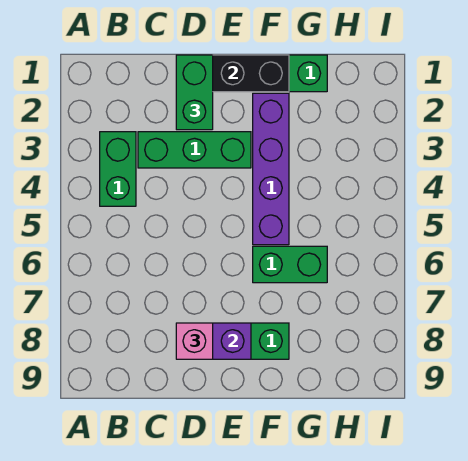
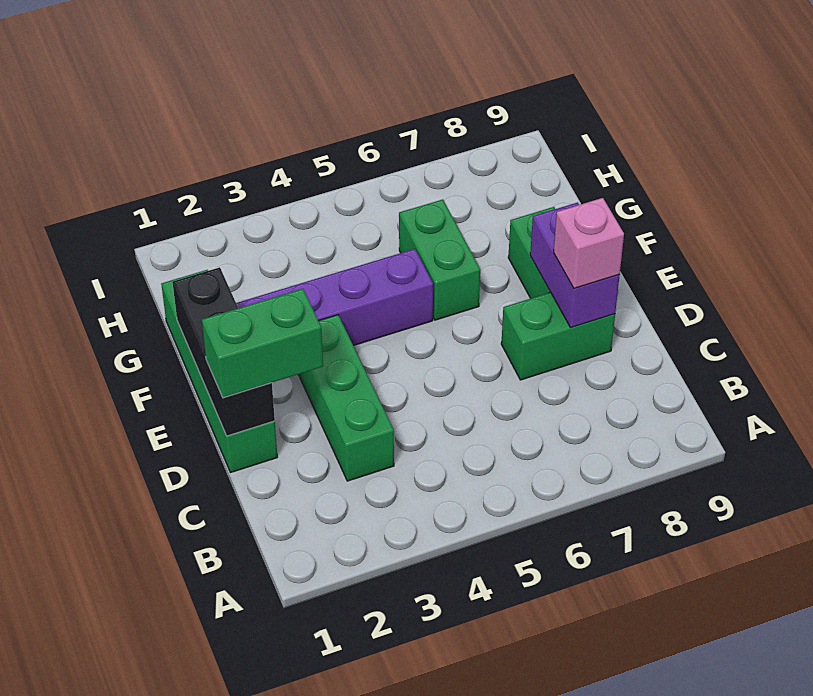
green brick B3:B4 level 1 -> green brick D7:D8 level 1

